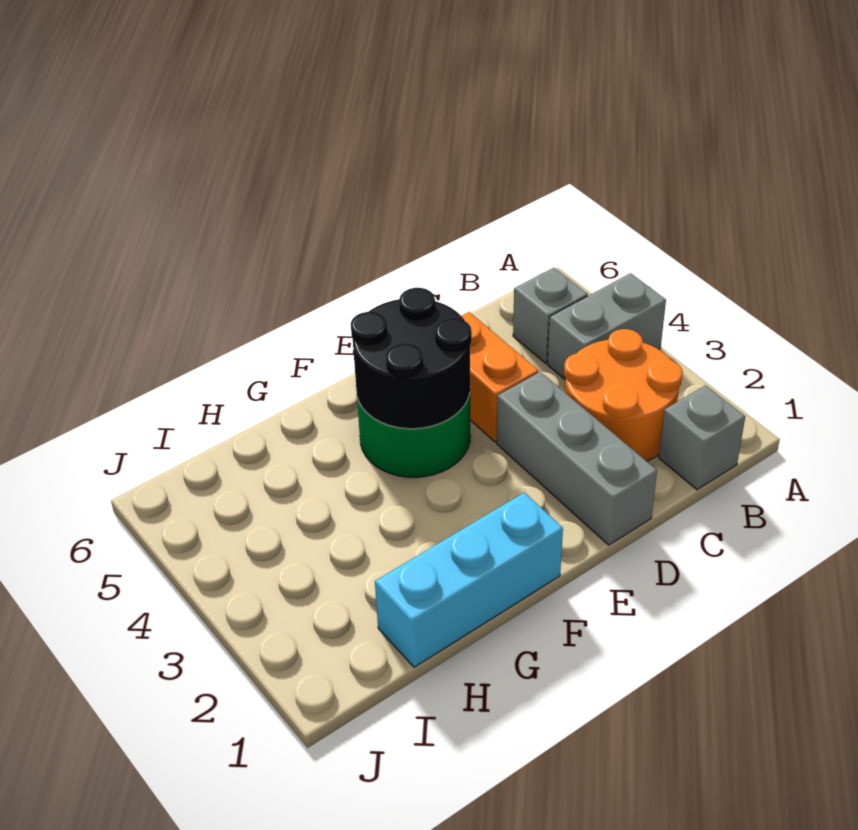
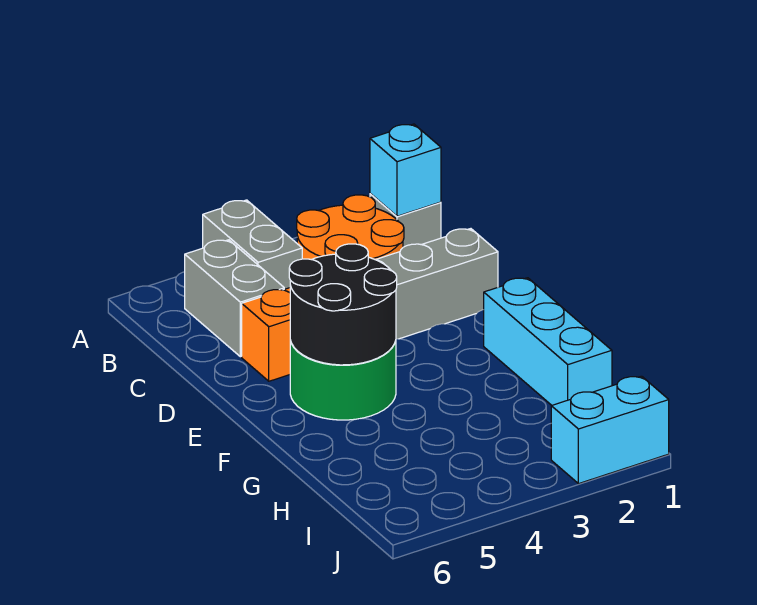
none -> cyan brick B1 level 2
grey brick B5 level 1 -> grey brick B5:C5 level 1
none -> cyan brick J1:J2 level 1

